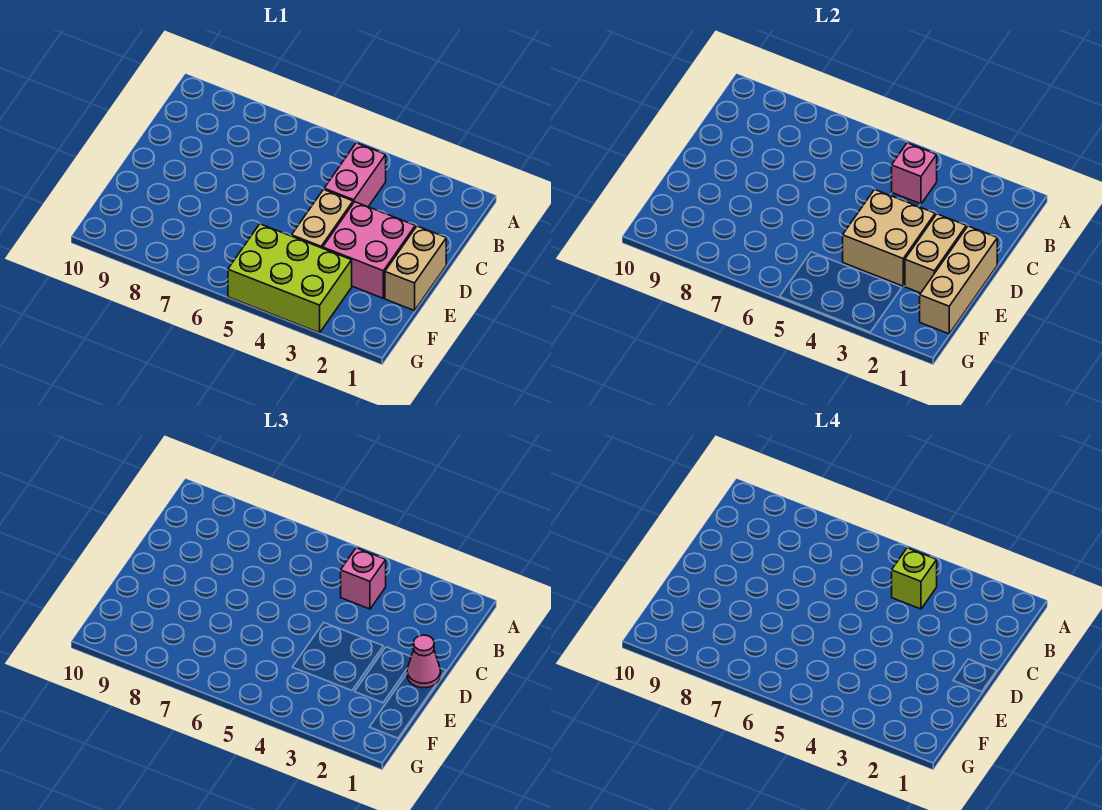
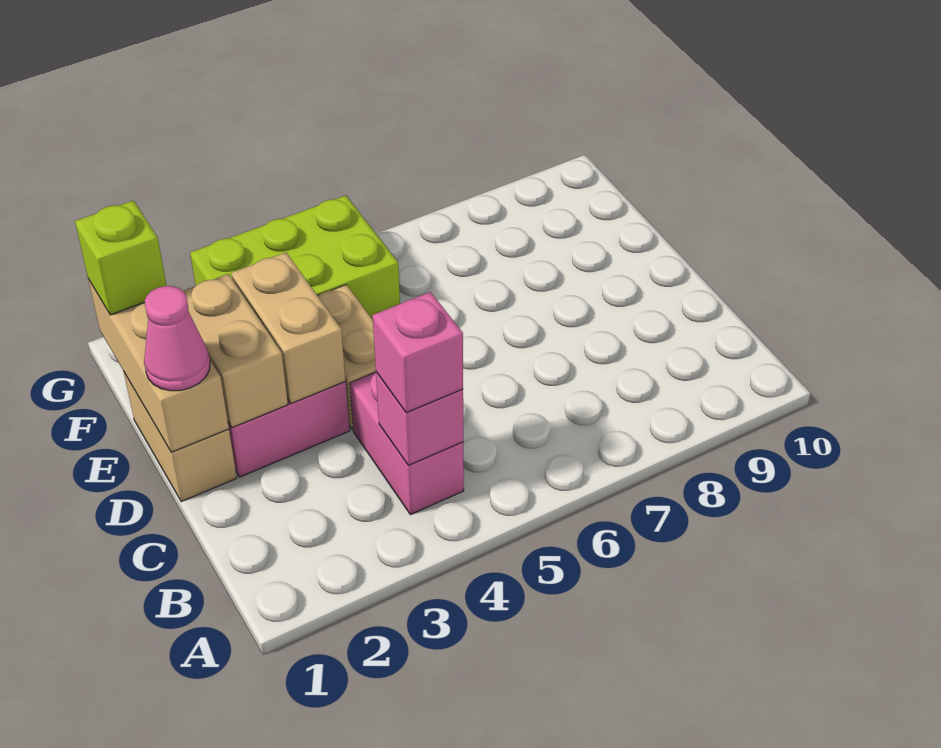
lime brick B4 level 4 -> lime brick F1 level 3
tan brick D3:E4 level 2 -> tan brick D3:E3 level 2

